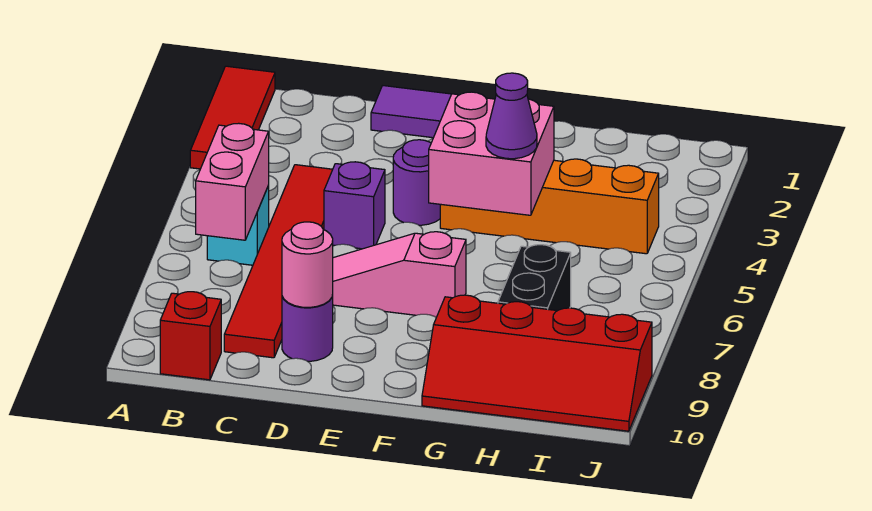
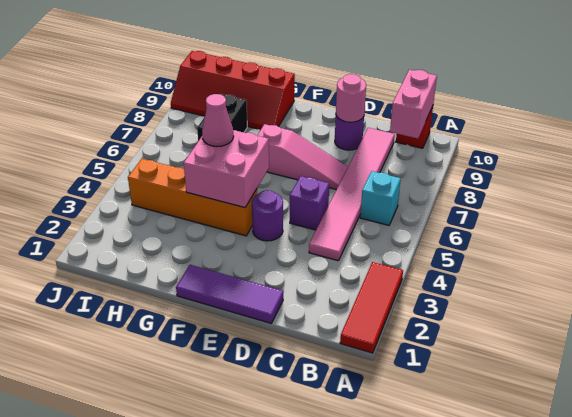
pink brick B6:B7 level 2 -> pink brick B9:B10 level 2
red tile C4:C9 level 1 -> pink tile C4:C9 level 1
purple cone G5 level 3 -> pink cone G5 level 3
red slope G9:J10 level 1 top 9 -> red slope G9:J10 level 1 top 10

